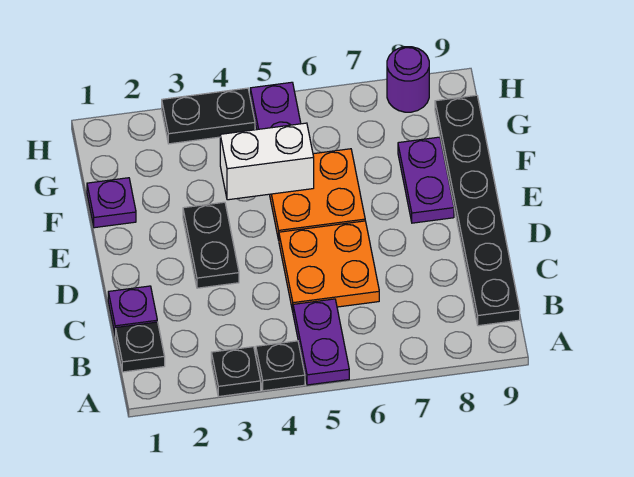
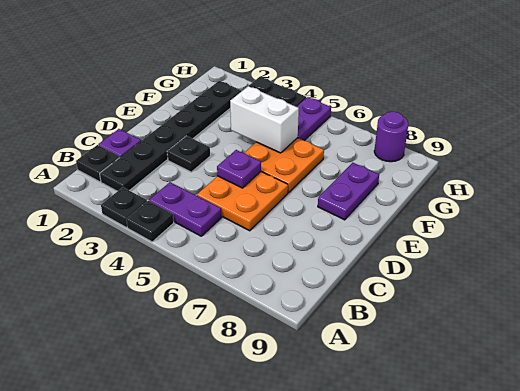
purple plate A5:B5 level 1 -> purple plate B4:B5 level 1
black plate B9:G9 level 1 -> black plate B2:G2 level 1
black plate D3:E3 level 1 -> black plate D3 level 1
purple plate F1 level 1 -> purple plate D5 level 2

